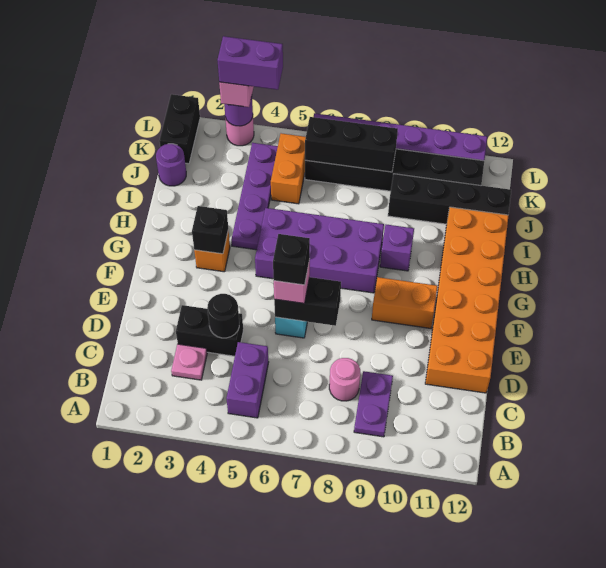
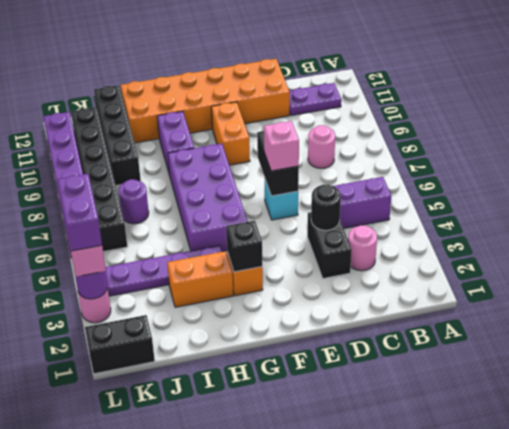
purple plate B9:C9 level 1 -> purple plate B11:C11 level 1
pink plate C3 level 1 -> pink round brick C3 level 1
black brick E6 level 4 -> none
purple brick H9 level 1 -> purple brick H9:H10 level 1
purple round brick J1 level 1 -> purple round brick J7 level 1
orange brick J5:K5 level 1 -> orange brick H3:I3 level 1
black brick K6:K8 level 2 -> none

